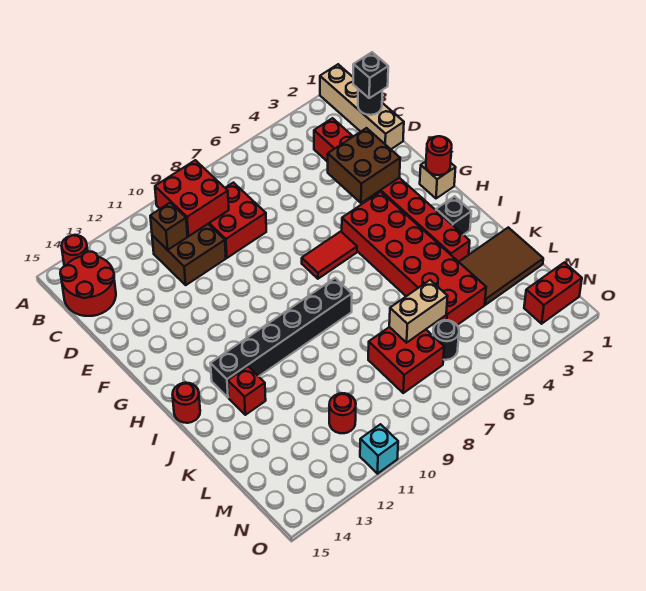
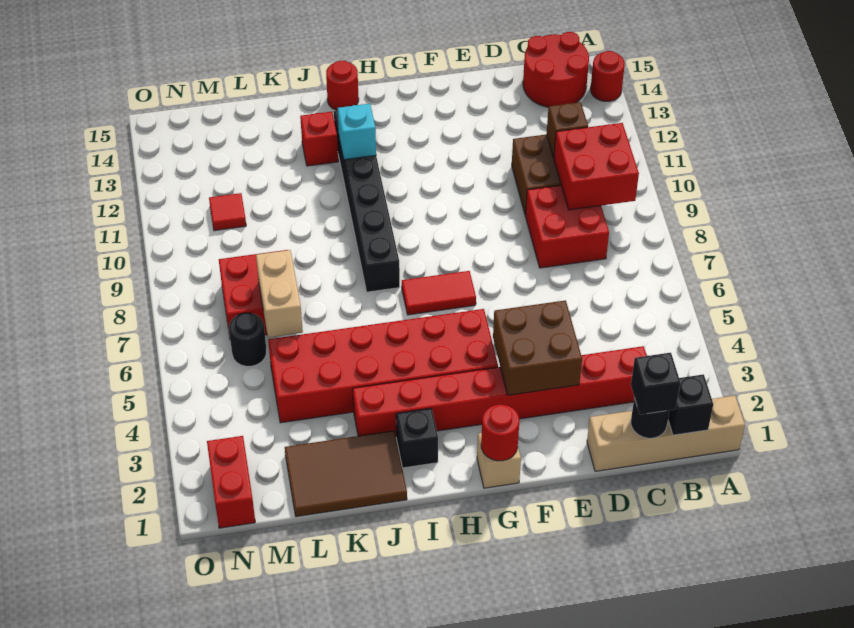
none -> black brick B1 level 2
red tile G6:G7 level 1 -> red tile G7:H7 level 1
brown tile K1:L3 level 1 -> brown tile J1:L2 level 1
red round brick M11 level 1 -> red tile M11 level 1
cyan brick O11 level 1 -> cyan brick I12 level 2

